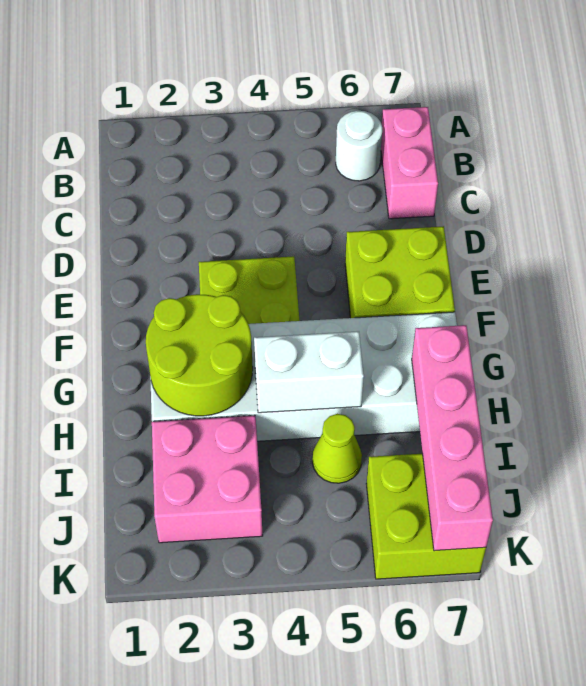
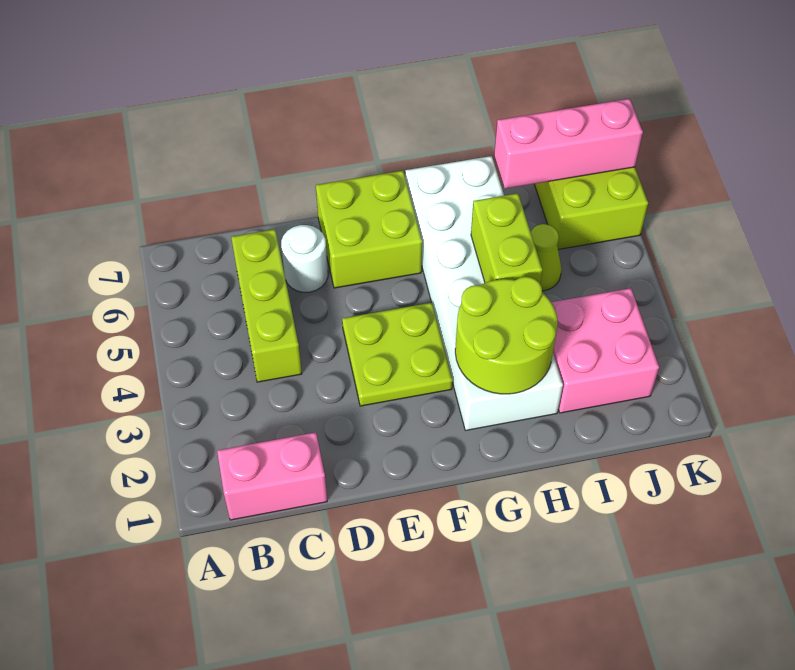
white round brick B6 level 1 -> white round brick D6 level 1
pink brick B7:C7 level 1 -> pink brick B1:C1 level 1
none -> lime brick C4:C6 level 1
white brick H4:H5 level 2 -> lime brick H4:H5 level 2
pink brick H7:K7 level 2 -> pink brick I7:K7 level 2

